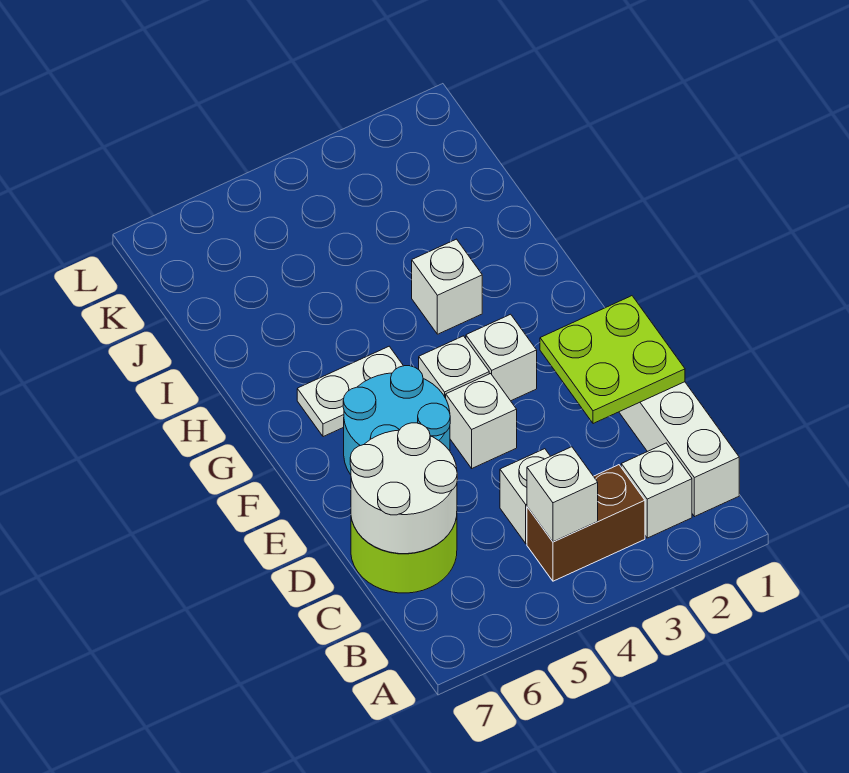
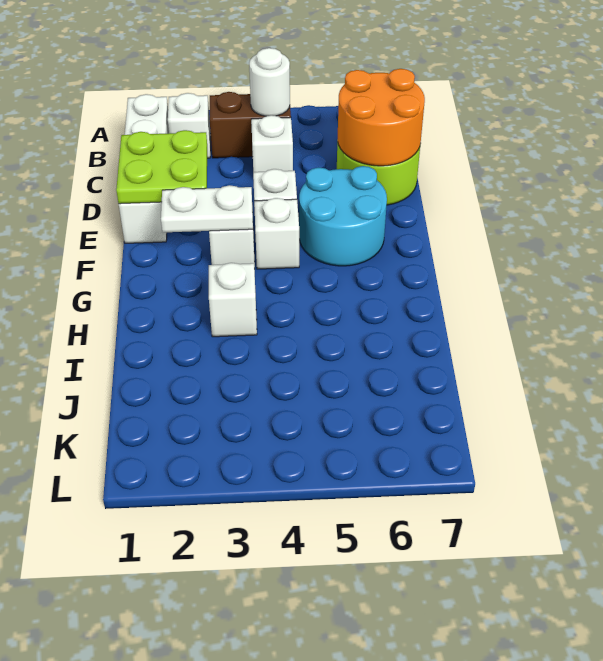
white brick B4 level 2 -> white round brick B4 level 2
white round brick C6:D7 level 2 -> orange round brick C6:D7 level 2
white plate G5:G6 level 1 -> white plate F2:F3 level 2

